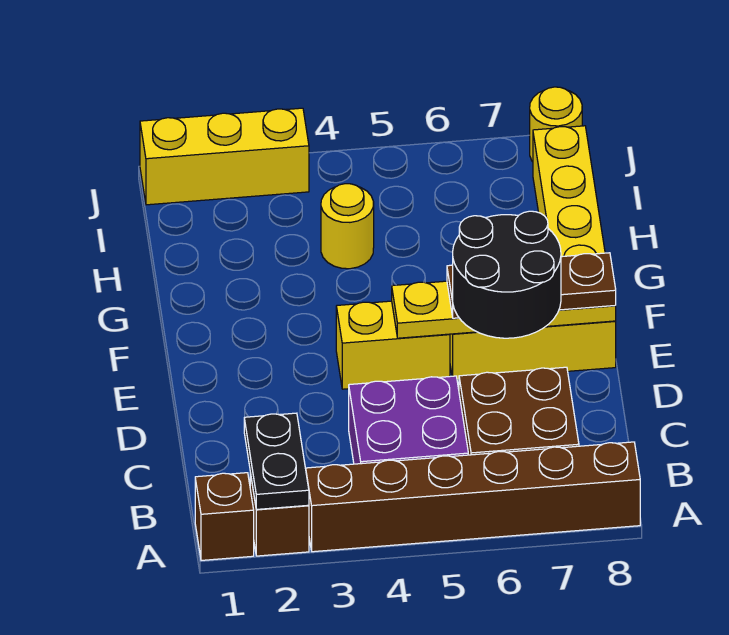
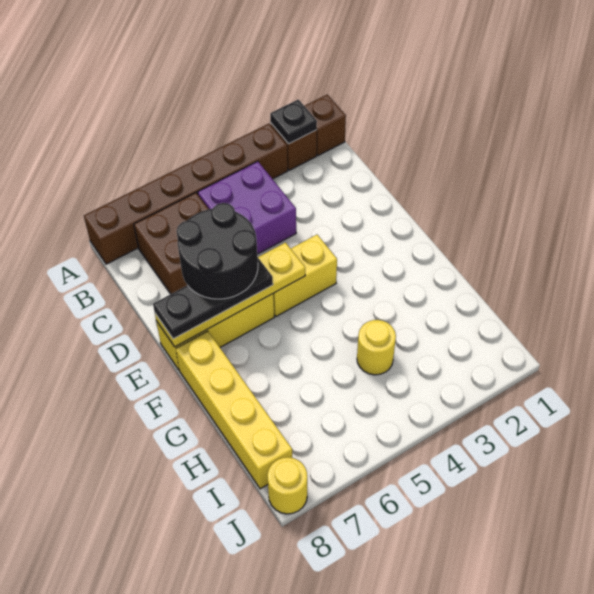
black plate A2:B2 level 2 -> black plate A2 level 2
brown plate E6:E8 level 3 -> black plate E6:E8 level 3
yellow brick J1:J3 level 1 -> none

